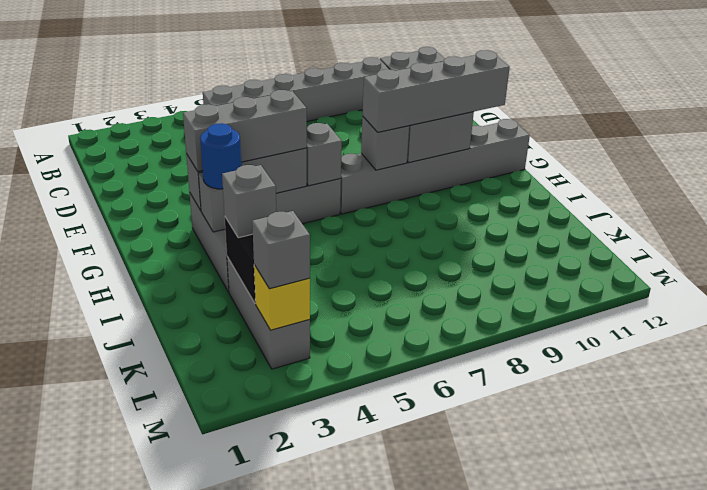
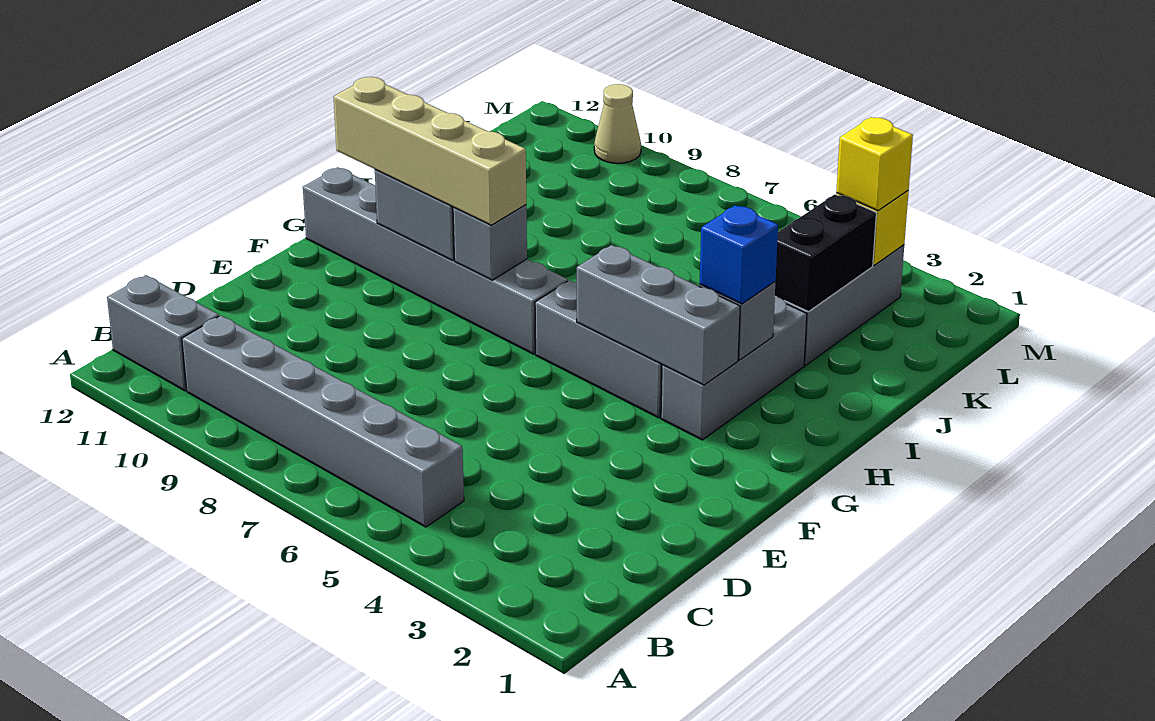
grey brick G3:G5 level 3 -> none
grey brick G6 level 2 -> none
grey brick G8:G11 level 3 -> tan brick G8:G11 level 3
blue round brick H3 level 3 -> blue brick H3 level 3
grey brick J3 level 3 -> none
grey brick L3 level 3 -> yellow brick L3 level 3
none -> tan cone M10 level 1

